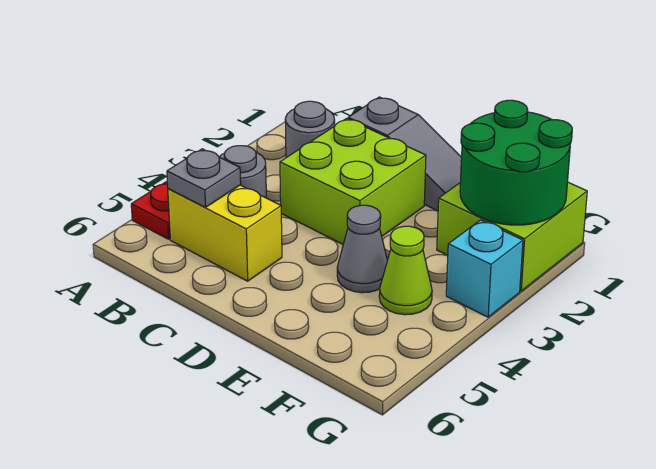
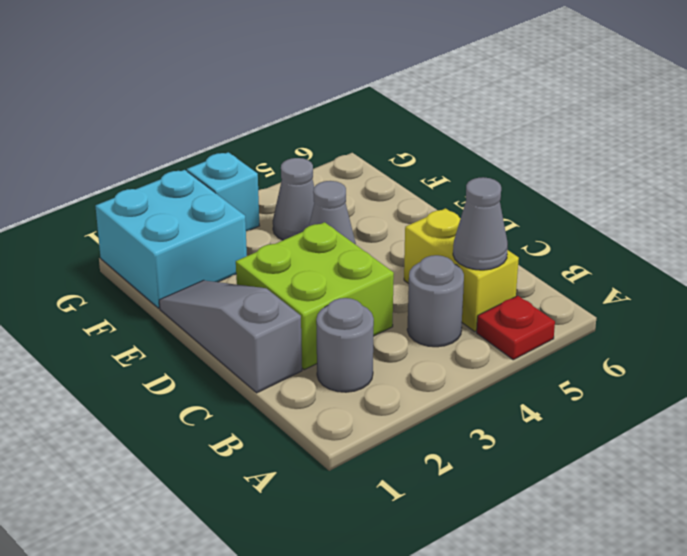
grey plate B5 level 2 -> grey cone B5 level 2
lime brick F1:G2 level 1 -> cyan brick F1:G2 level 1
green round brick F1:G2 level 2 -> none
lime cone F4 level 1 -> grey cone F4 level 1

